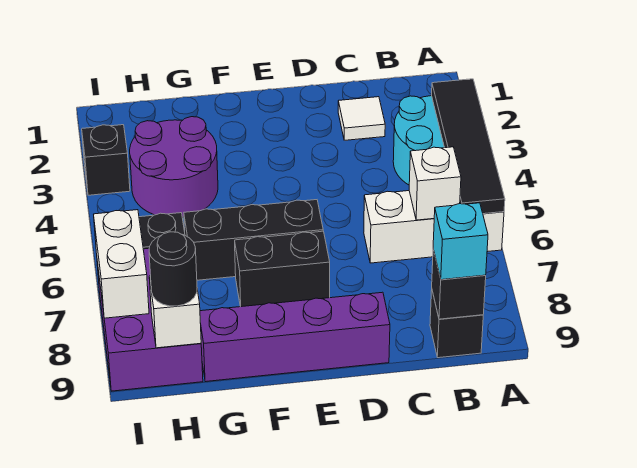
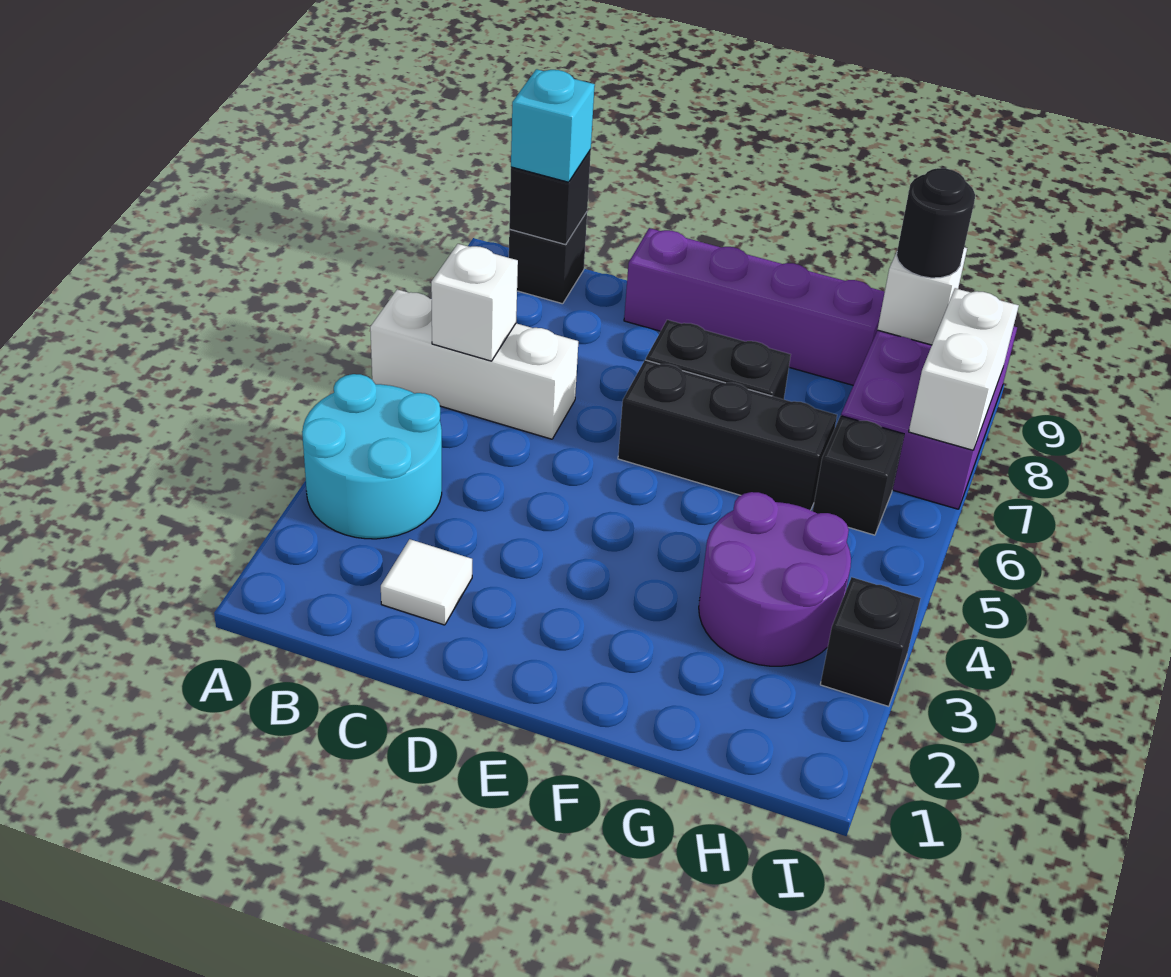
black tile A3:A6 level 2 -> none

